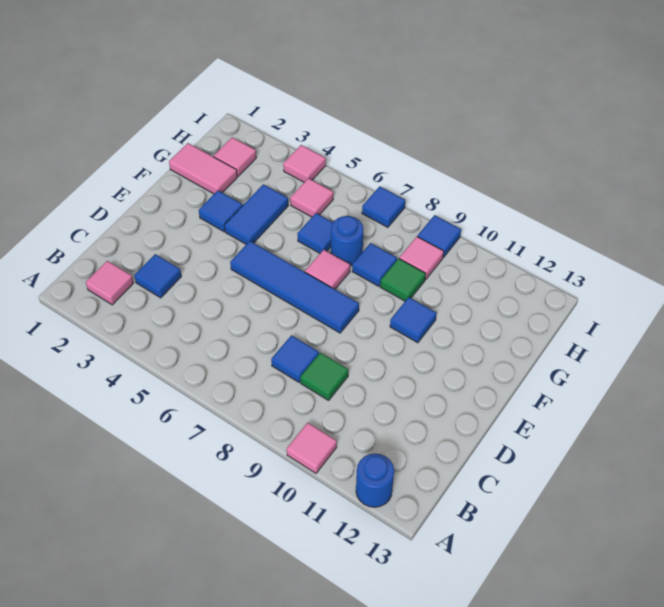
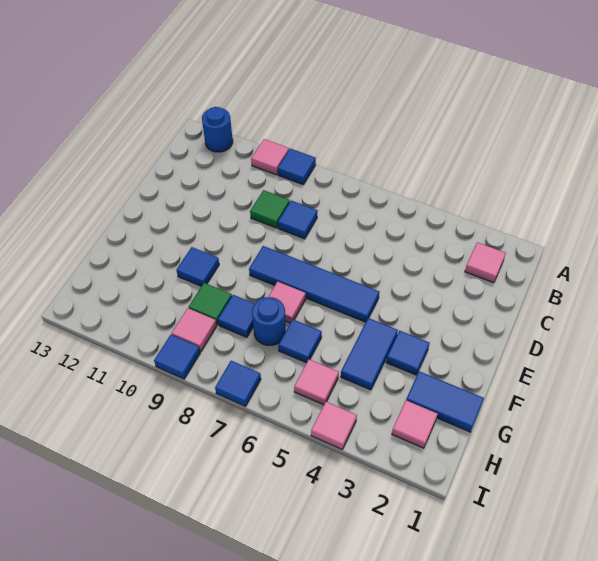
blue tile C3 level 1 -> blue tile A9 level 1
pink tile G1:G2 level 1 -> blue tile G1:G2 level 1

